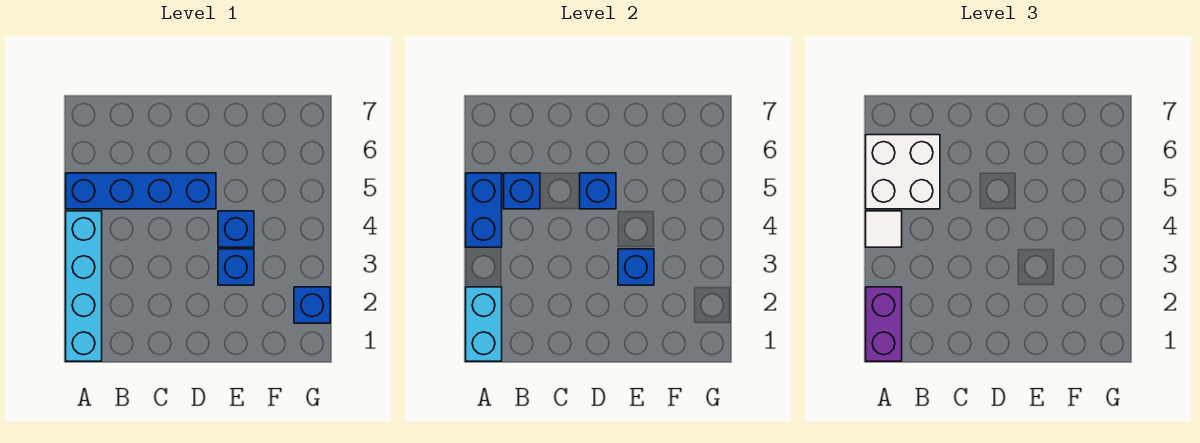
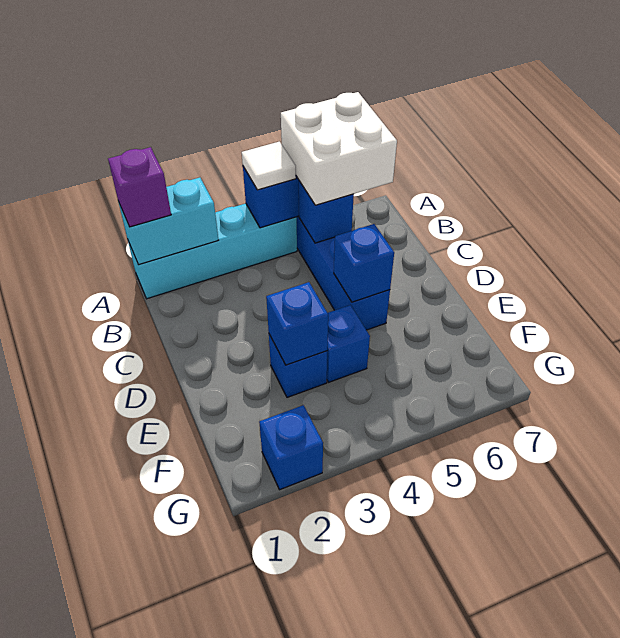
purple brick A1:A2 level 3 -> purple brick A1 level 3

